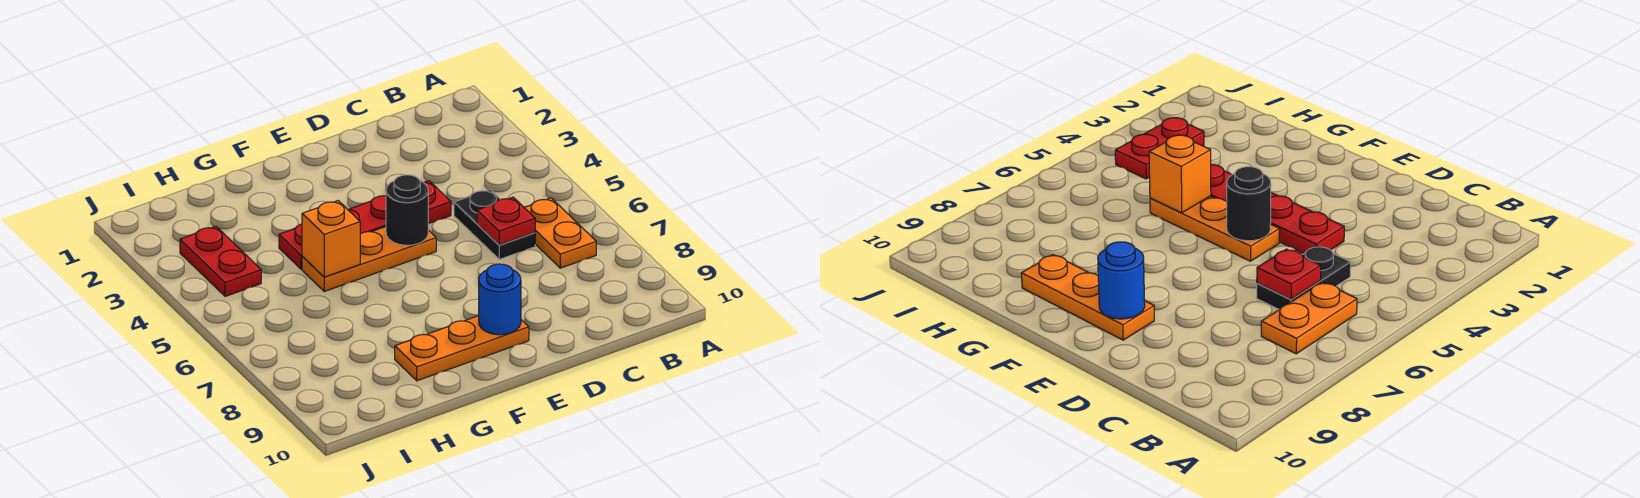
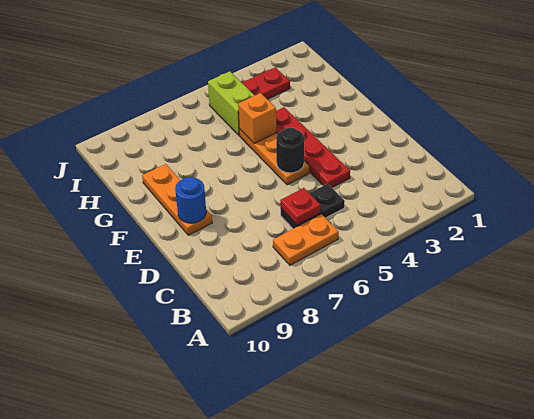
none -> lime brick H5:I5 level 1

